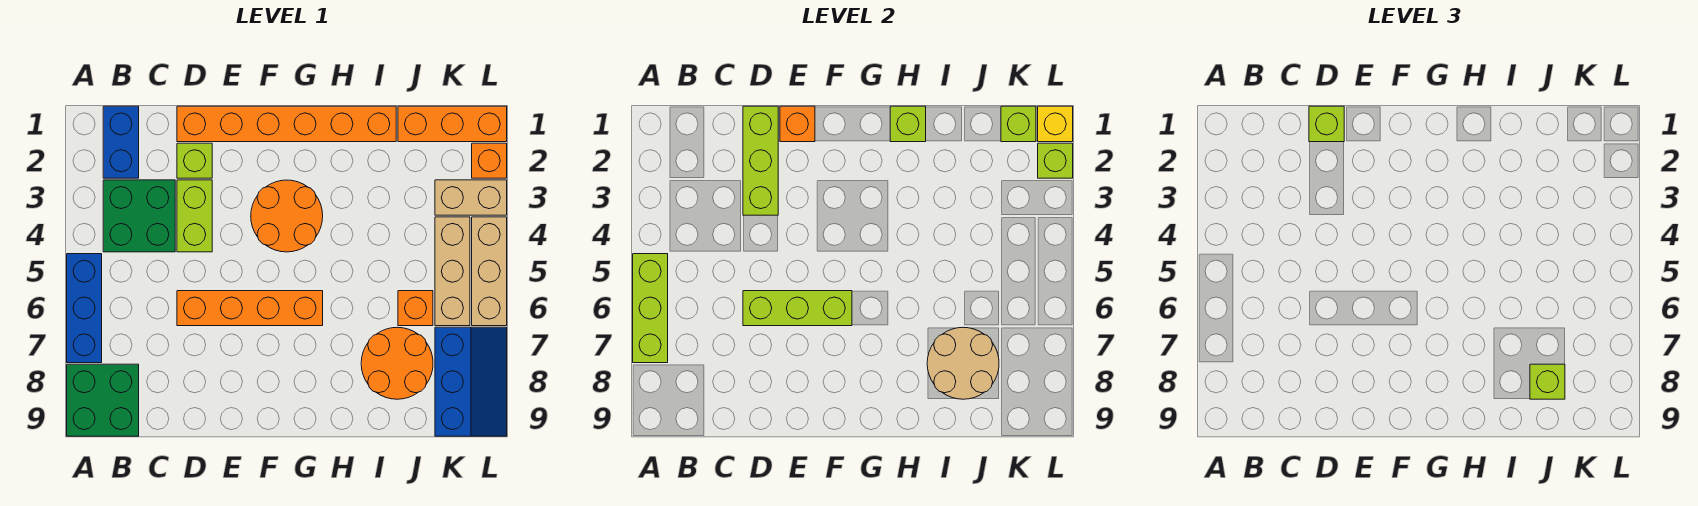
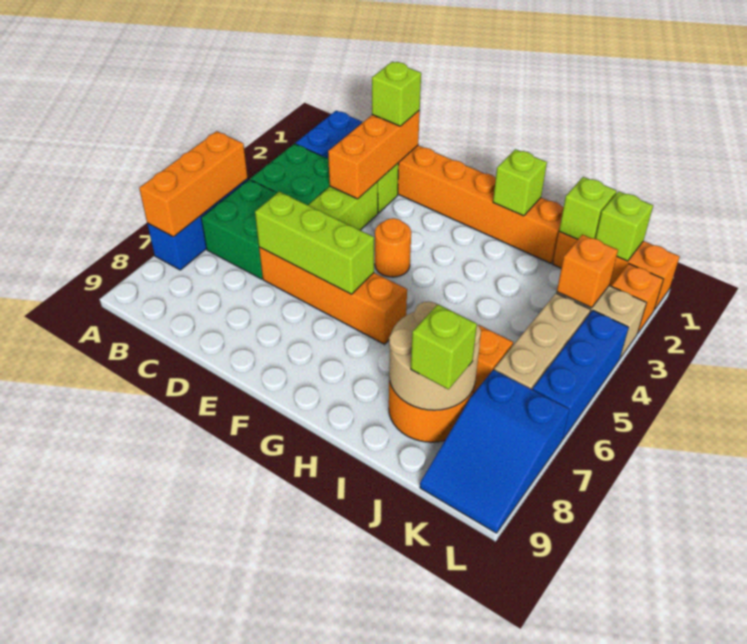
lime brick A5:A7 level 2 -> orange brick A5:A7 level 2
green brick A8:B9 level 1 -> green brick B5:C6 level 1
lime brick D1:D3 level 2 -> orange brick D1:D3 level 2
orange brick E1 level 2 -> orange brick K3 level 2
orange round brick F3:G4 level 1 -> orange round brick F4 level 1
blue slope K7:L9 level 1 top K -> blue slope K7:L9 level 1 top 7
yellow brick L1 level 2 -> none
lime brick L2 level 2 -> lime brick J1 level 2
tan brick L4:L6 level 1 -> blue brick L4:L6 level 1

